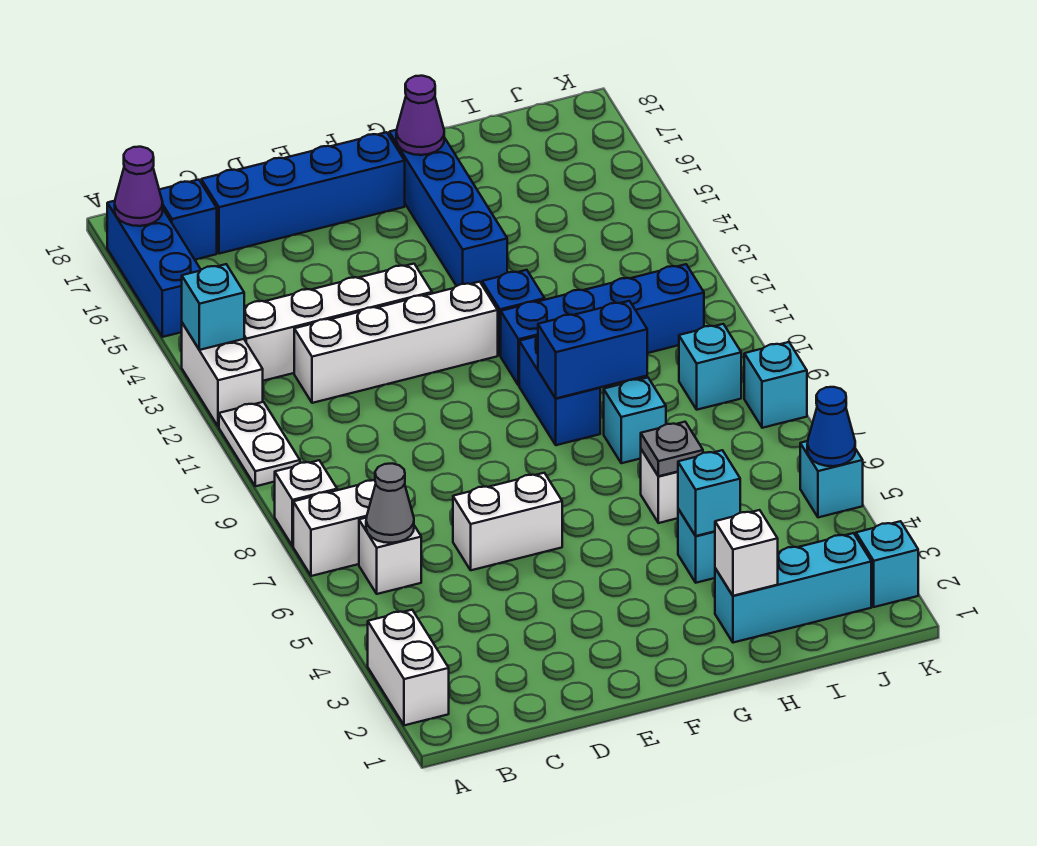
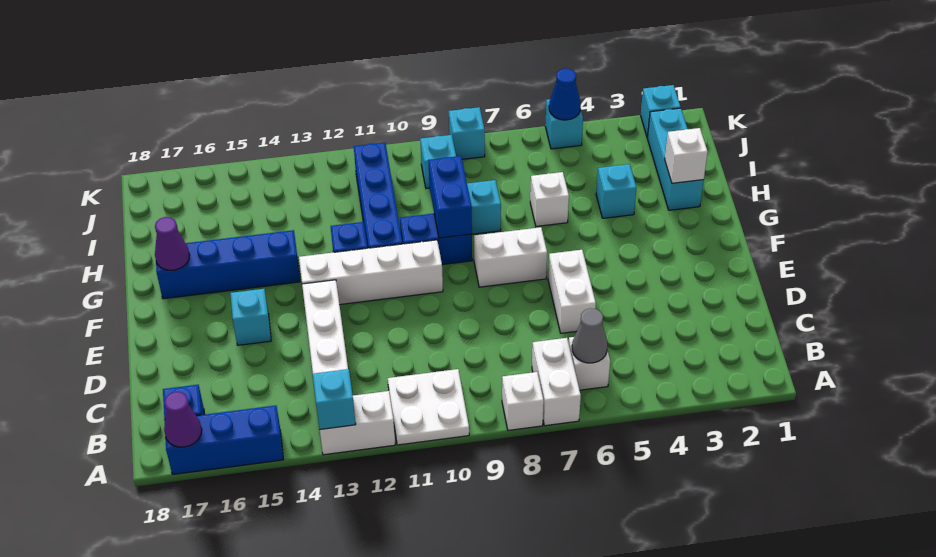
white brick A2:A3 level 1 -> white brick F7:F8 level 1
white plate A10:A11 level 1 -> white plate A10:B11 level 1
white brick C12:F12 level 1 -> white brick F10:F13 level 1
blue brick C17:F17 level 1 -> none
cyan brick H4 level 2 -> cyan brick E15 level 1
grey plate H6 level 2 -> none

